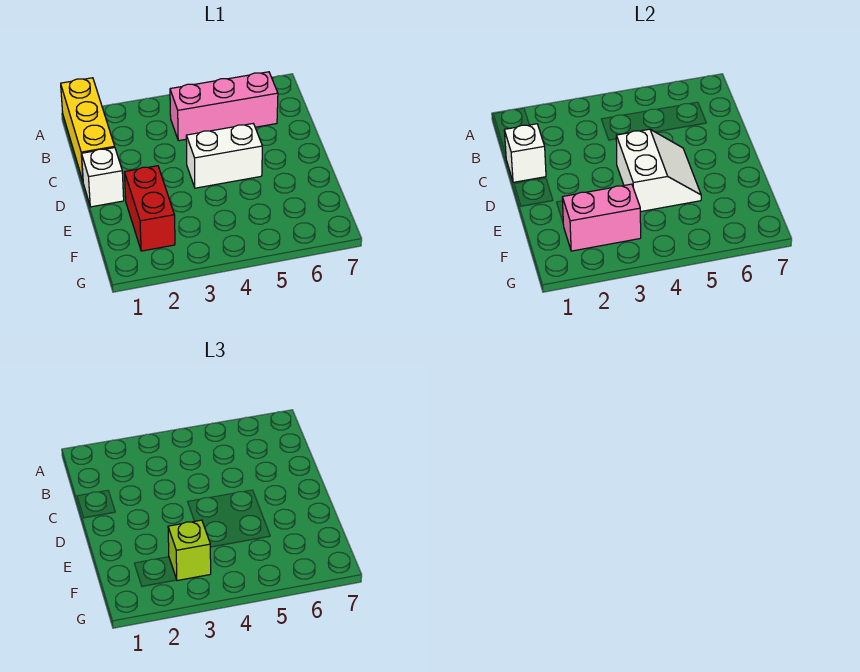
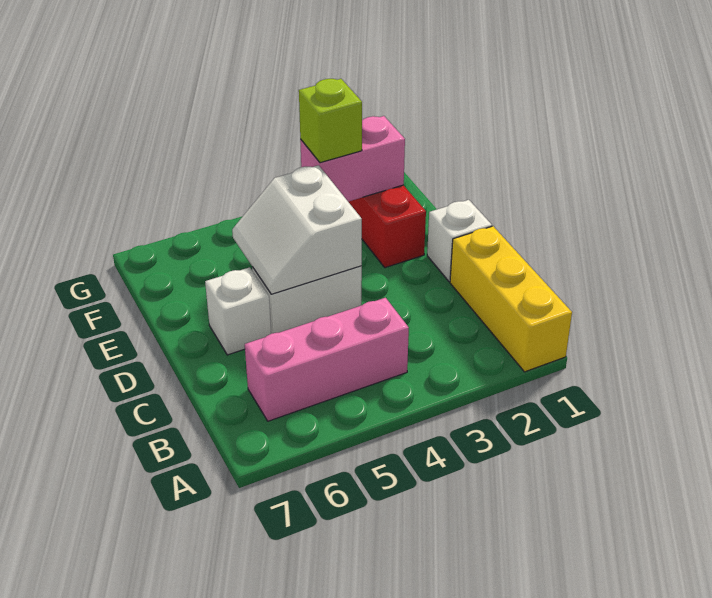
white brick C1 level 2 -> white brick D6 level 1

